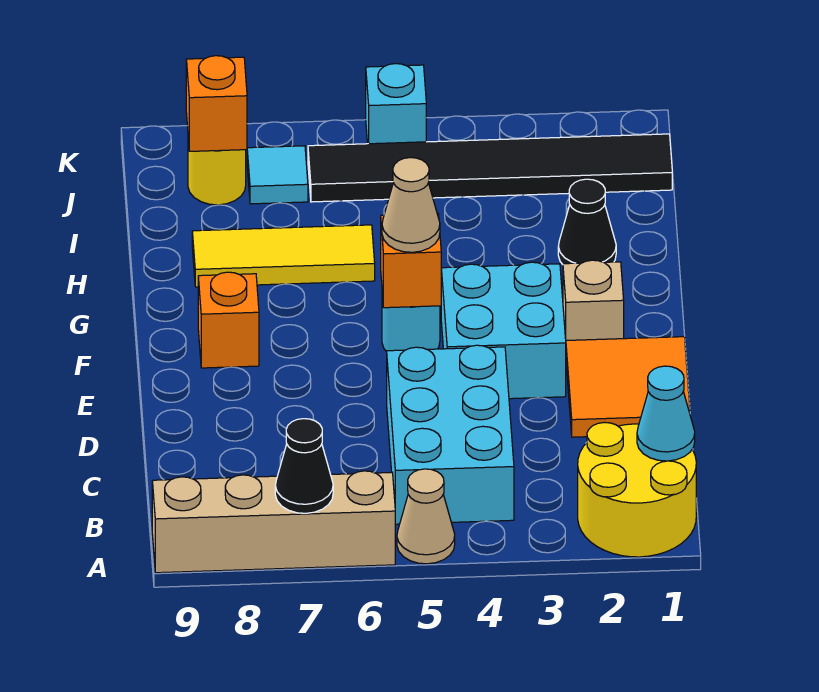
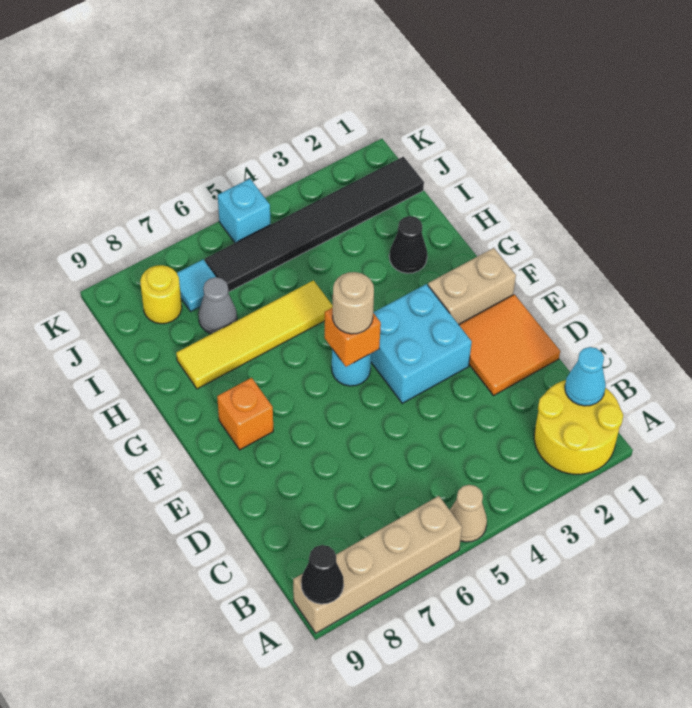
black cone A7 level 2 -> black cone A9 level 2
cyan brick B4:D5 level 1 -> none
tan brick F2 level 1 -> tan brick F1:F2 level 1
tan cone F5 level 3 -> tan round brick F5 level 3
yellow tile H6:H8 level 1 -> yellow tile H5:H8 level 1
none -> grey cone I7 level 1
orange brick J8 level 2 -> none

